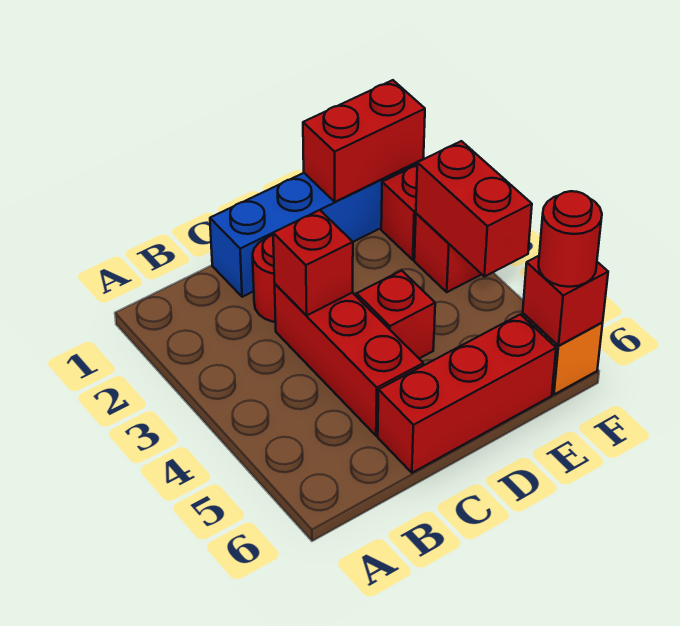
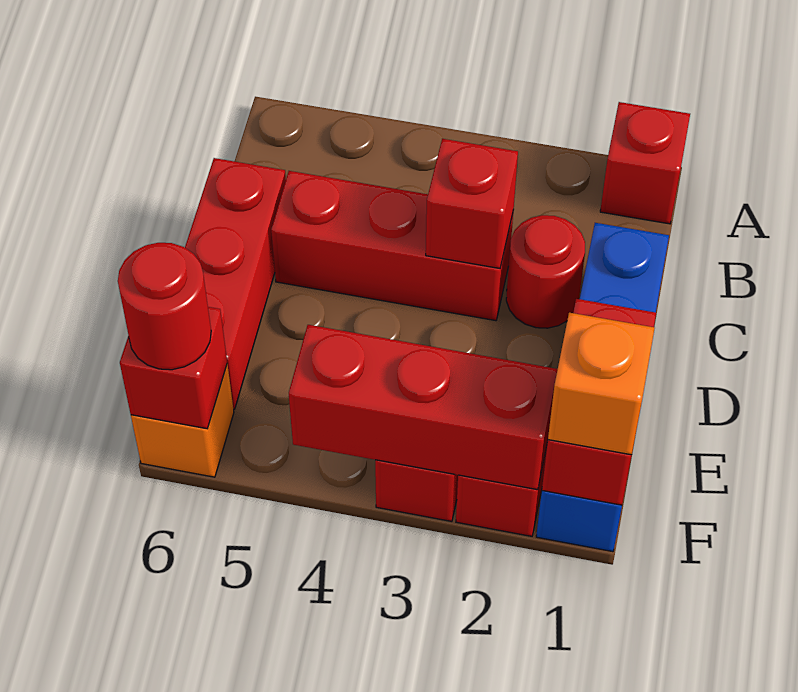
red brick D4 level 1 -> red brick A1 level 1
none -> orange brick F1 level 3
red brick F3:F4 level 2 -> red brick F2:F4 level 2

